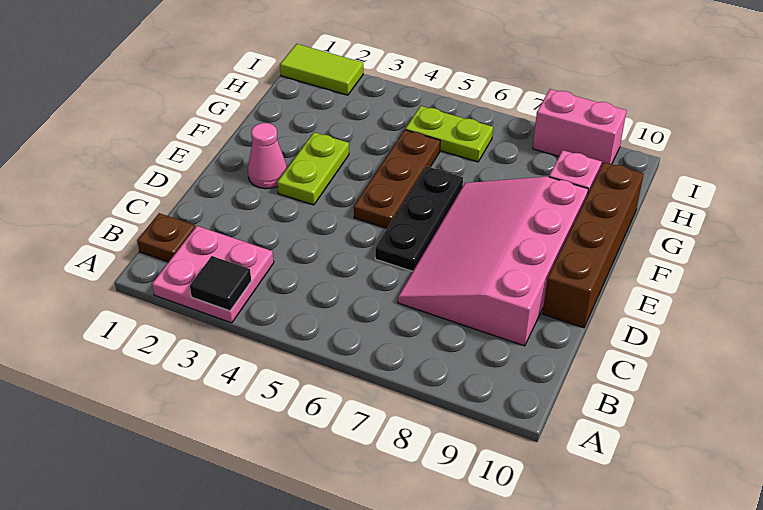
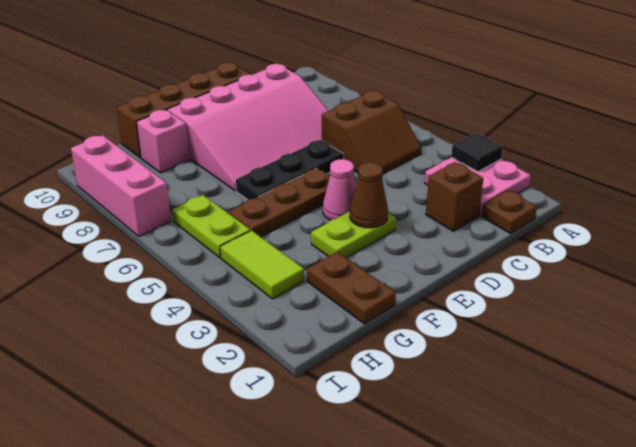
none -> brown slope B5:C6 level 1 top 6
none -> brown brick C2 level 1
pink cone E2 level 1 -> pink cone E4 level 1
none -> brown cone E3 level 2
none -> brown plate G1:G2 level 1
lime tile I1:I2 level 1 -> lime tile H3:H4 level 1
pink brick I8:I9 level 1 -> pink brick I7:I9 level 1

